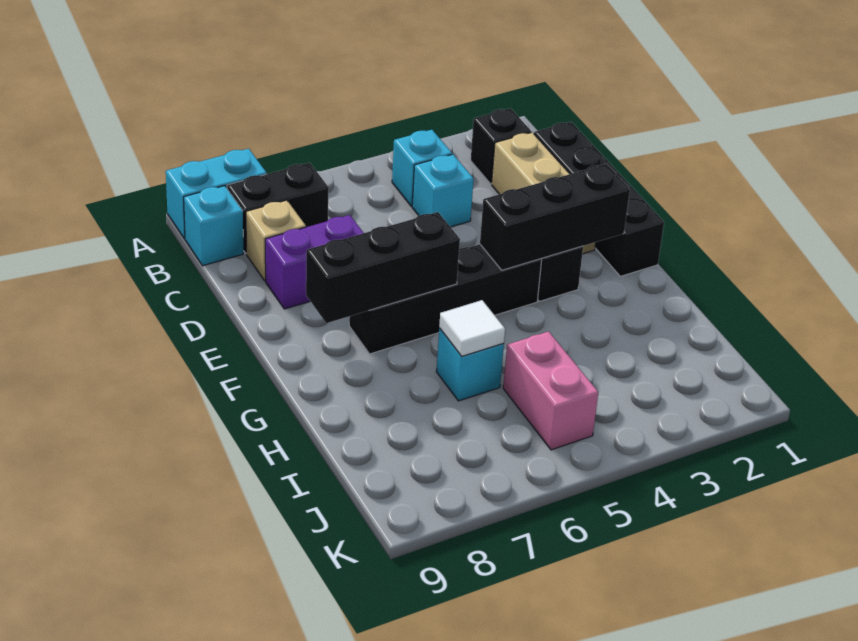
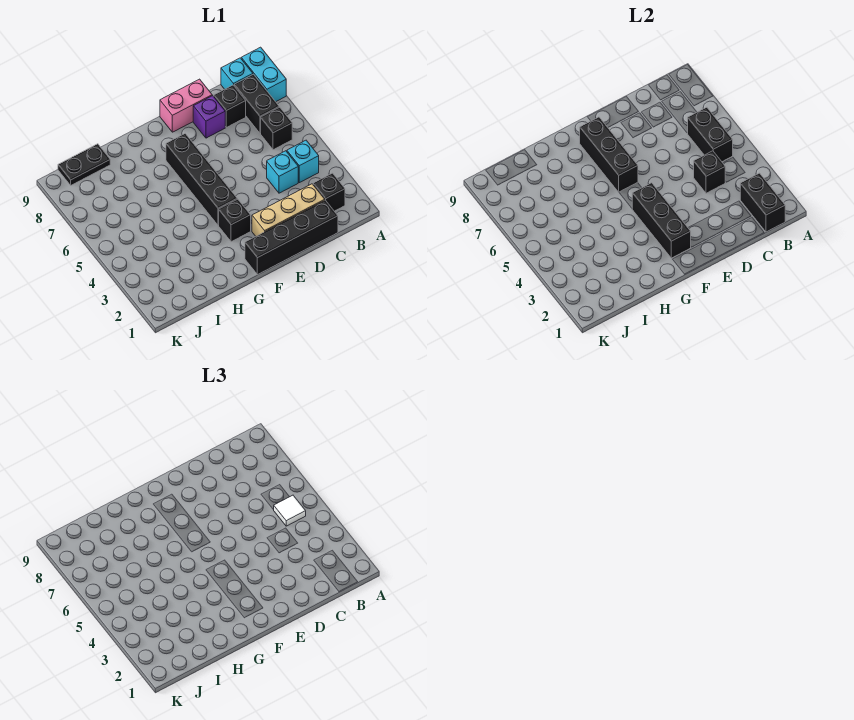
none -> black brick B1:B2 level 2
none -> black brick B5:B6 level 2
none -> black brick B6 level 1
none -> black brick C4 level 2
tan brick C8 level 1 -> black brick C8 level 1
purple brick D7:D8 level 1 -> purple brick D8 level 1
cyan brick H6 level 1 -> none
white tile H6 level 2 -> white tile B5 level 3
pink brick I5:J5 level 1 -> pink brick D9:E9 level 1
none -> black plate I9:J9 level 1

